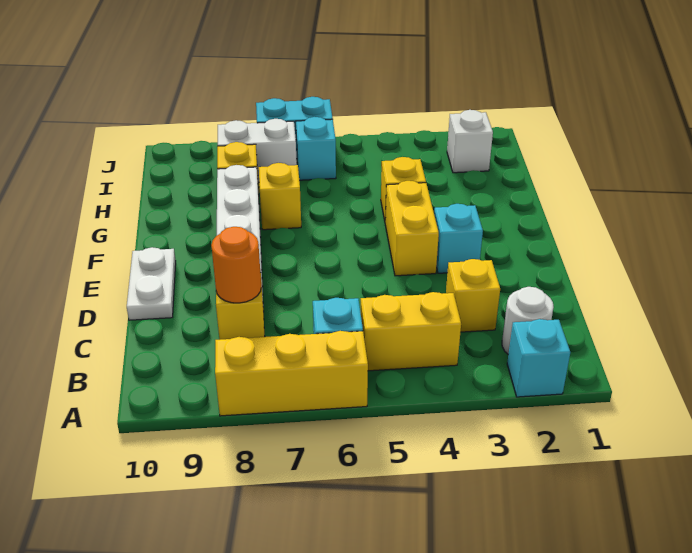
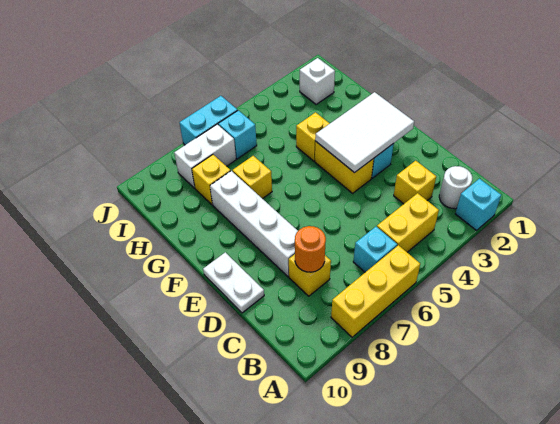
none -> white tile E2:F4 level 2

